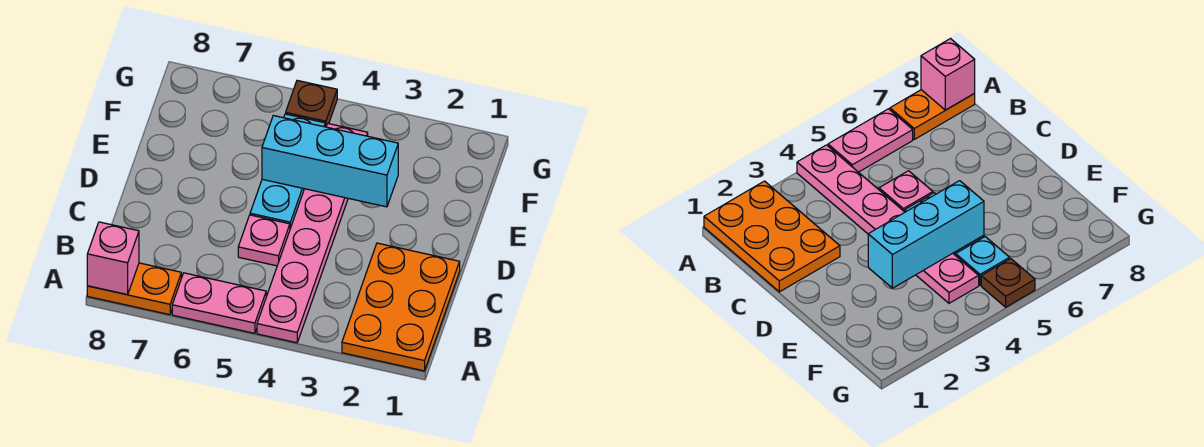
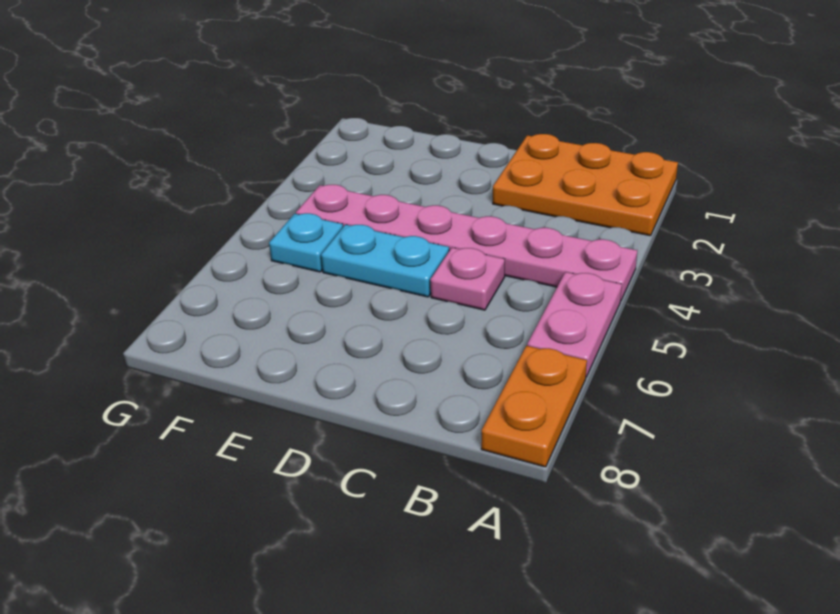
pink brick A8 level 2 -> none
cyan brick E3:E5 level 2 -> none
brown plate G5 level 1 -> none

